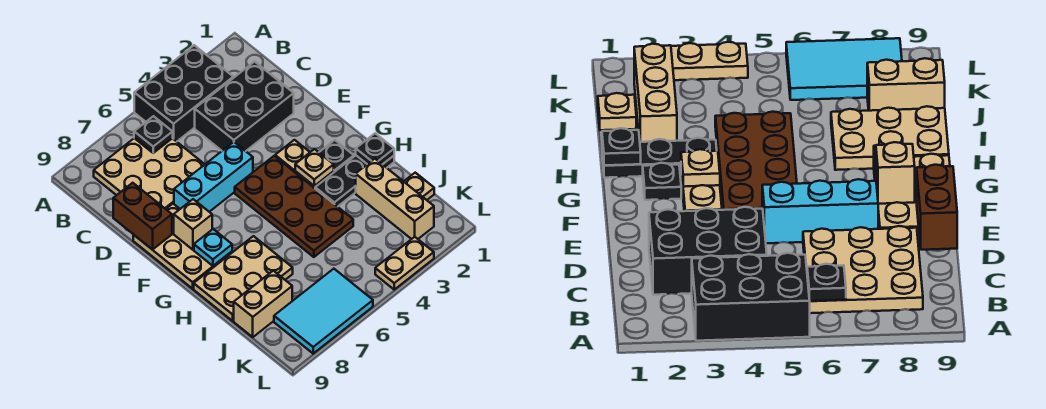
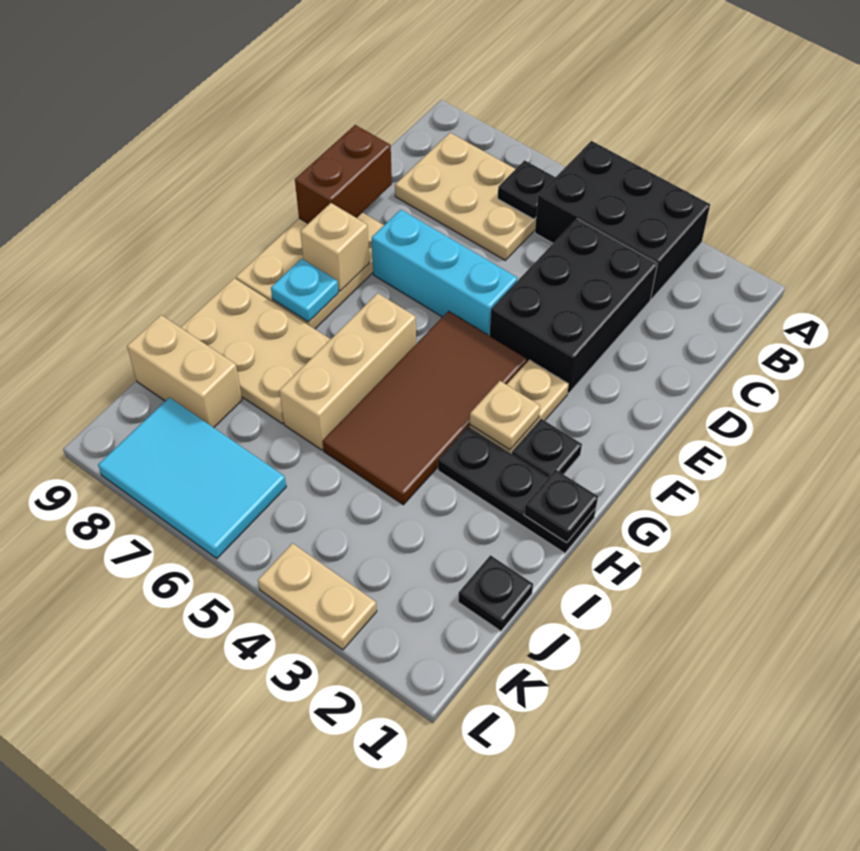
tan plate B6:D8 level 1 -> tan plate B6:C8 level 1
black brick C2:D4 level 1 -> black brick C3:E4 level 1
brown plate F4:I5 level 1 -> brown tile F4:I5 level 1
tan brick I2:K2 level 1 -> tan brick G6:I6 level 1
tan plate J1 level 1 -> black plate J1 level 1

